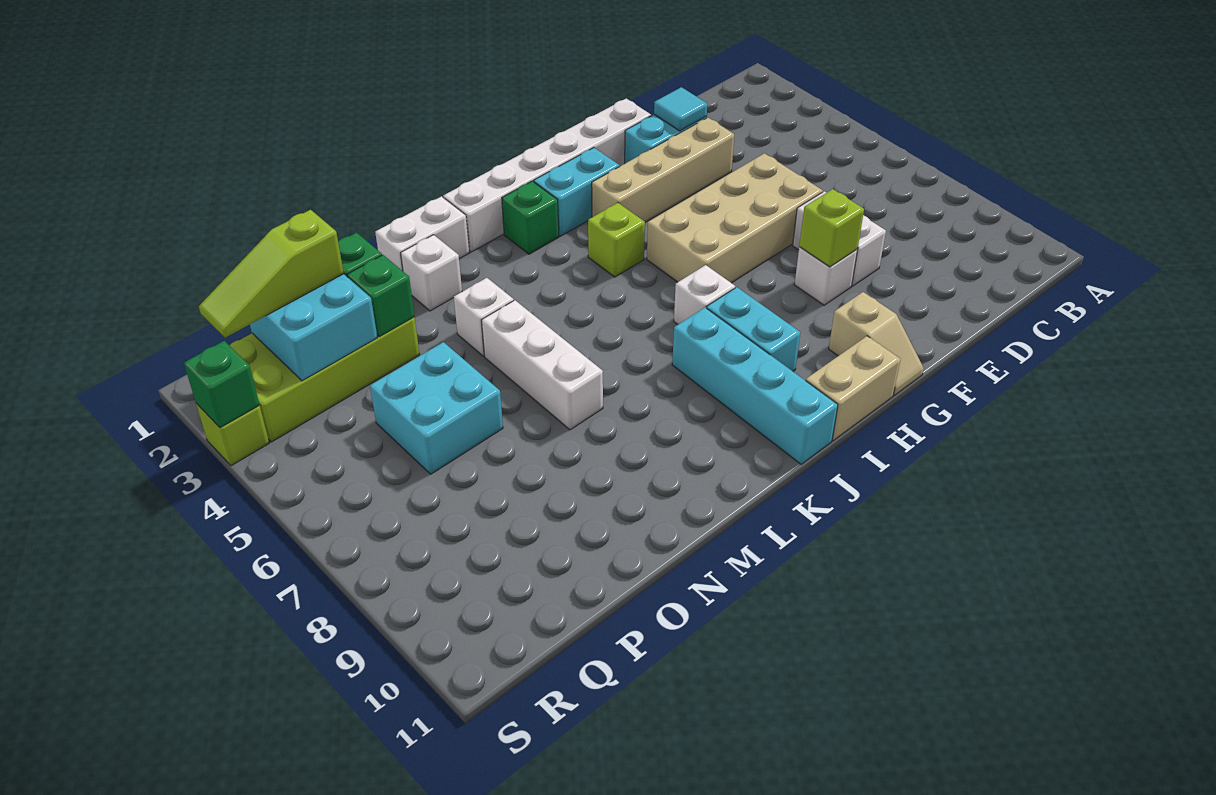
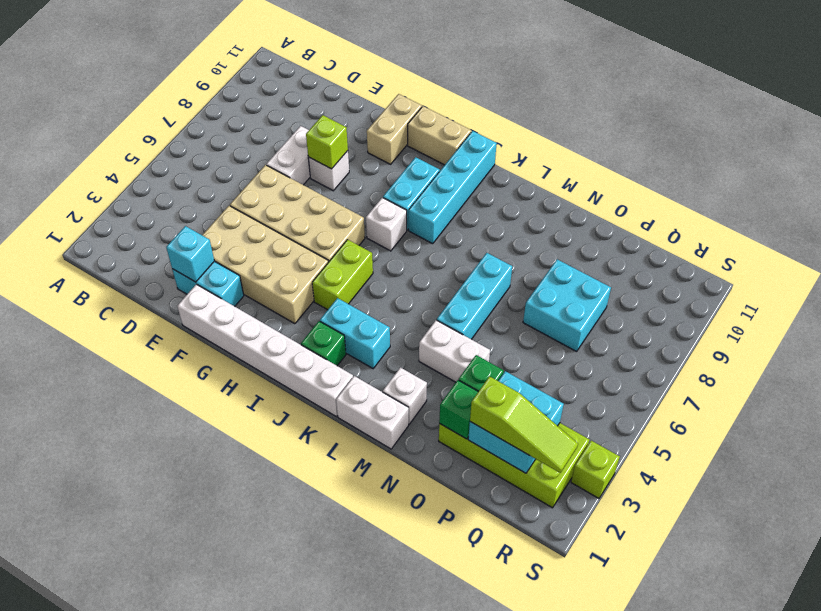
cyan tile E2 level 2 -> cyan brick E2 level 2
tan brick E3:H3 level 1 -> tan brick E3:H4 level 1
tan slope G10:G11 level 1 top 10 -> tan brick G10:G11 level 1
cyan brick H2:I2 level 1 -> cyan brick J3:K3 level 1
lime brick I4 level 1 -> lime brick I4:I5 level 1
white brick M4 level 1 -> white brick M4:N4 level 1
white brick M5:M7 level 1 -> cyan brick M5:M7 level 1
cyan brick O5:P6 level 1 -> cyan brick O7:P8 level 1
green brick S3 level 2 -> none

